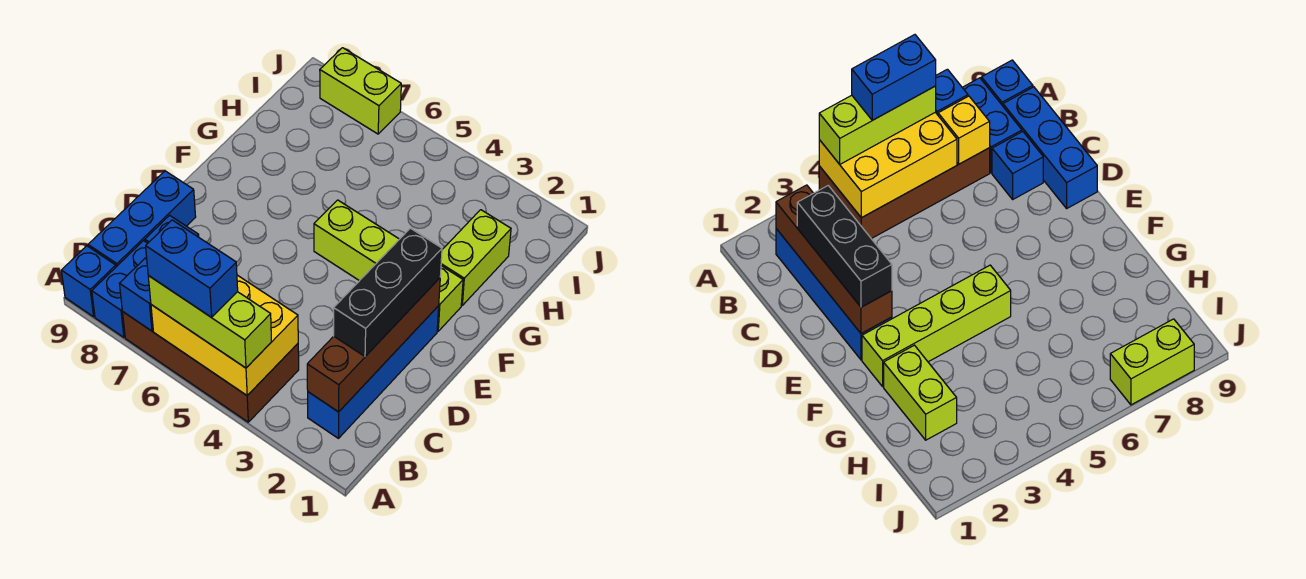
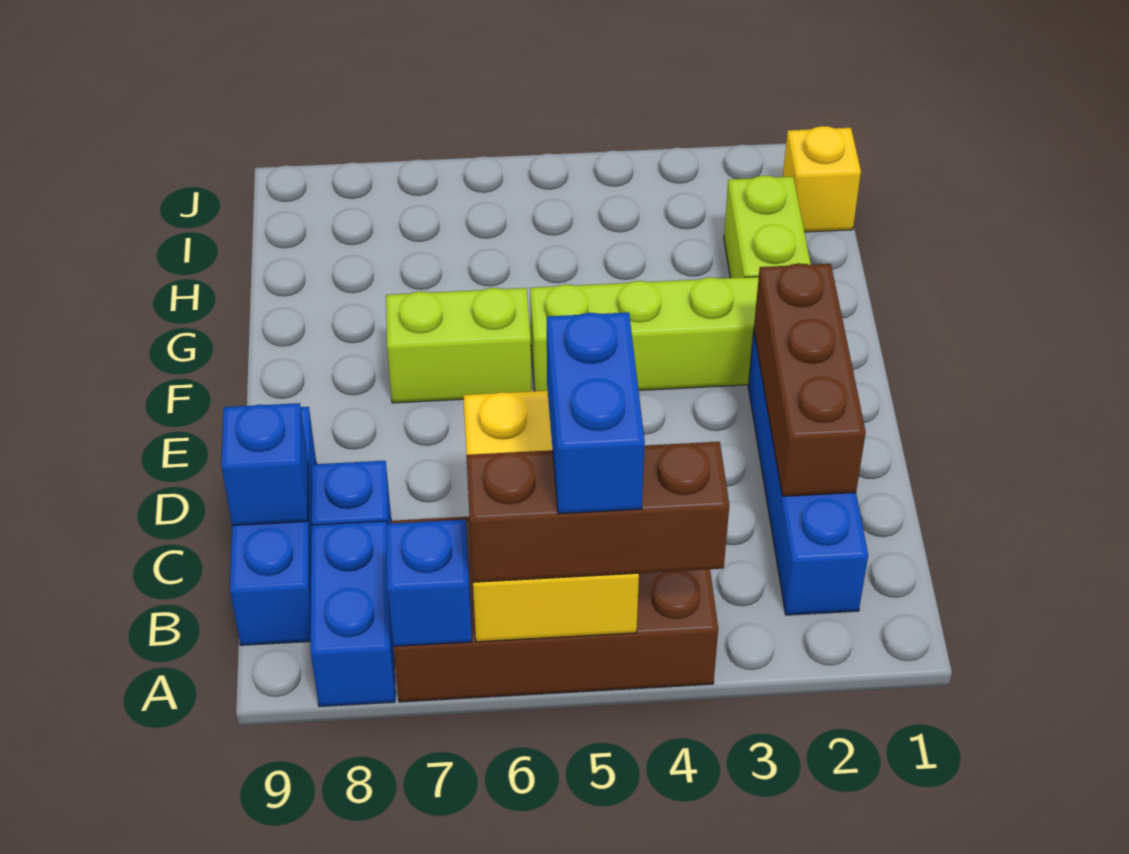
yellow brick A4:B6 level 2 -> yellow brick A5:C6 level 2
lime brick A4:A6 level 3 -> brown brick A4:A6 level 3
blue brick A5:A6 level 4 -> blue brick A5:B5 level 4
blue brick A9 level 1 -> blue brick C9 level 2
brown brick B2:E2 level 2 -> brown brick C2:E2 level 2
yellow brick B7 level 2 -> yellow brick I1 level 1
black brick C2:E2 level 3 -> none
lime brick J7:J8 level 1 -> lime brick F6:F7 level 1

